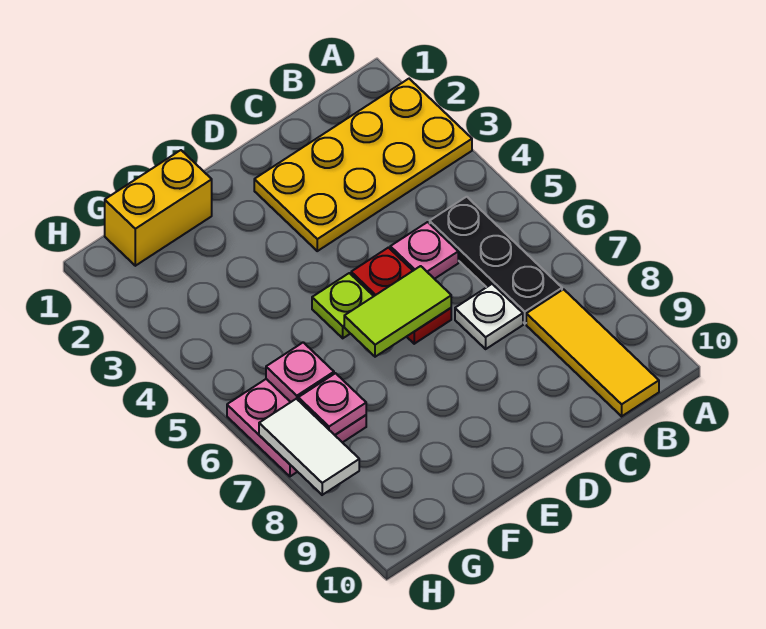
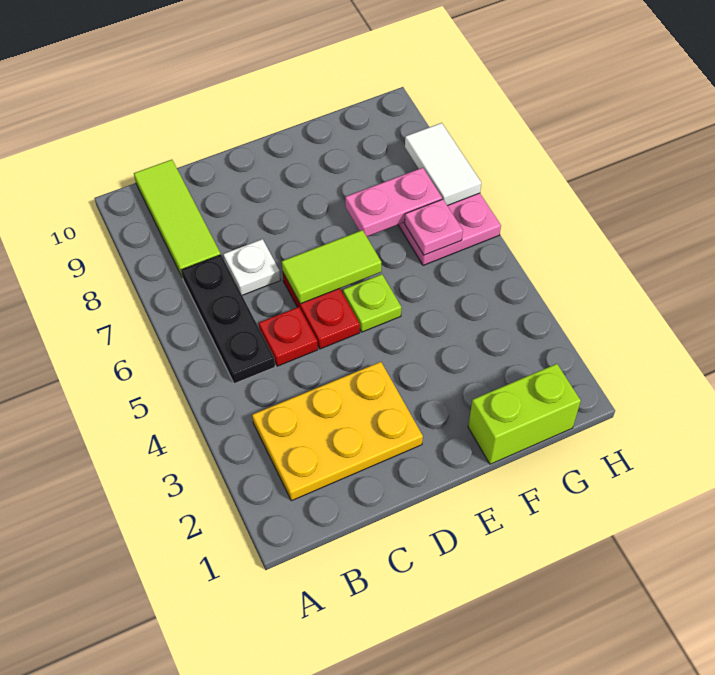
yellow plate A2:D3 level 1 -> yellow plate B2:D3 level 1
yellow tile B8:B10 level 1 -> lime tile B8:B10 level 1
pink plate C5 level 1 -> red plate C5 level 1
yellow brick F1:G1 level 1 -> lime brick F1:G1 level 1
pink plate G7 level 2 -> pink plate F7:G7 level 2

